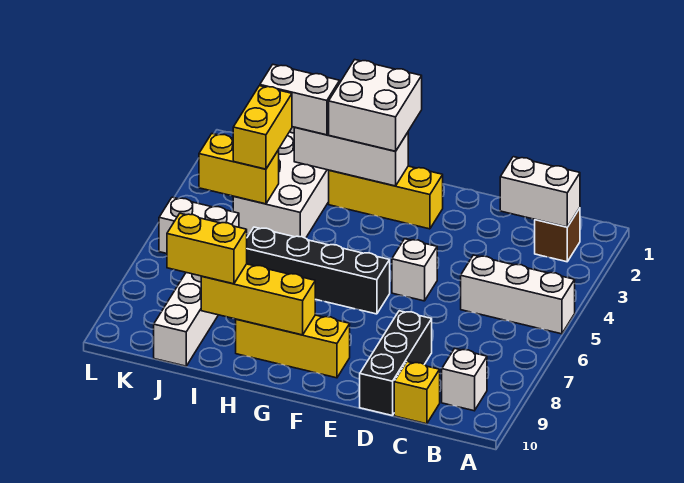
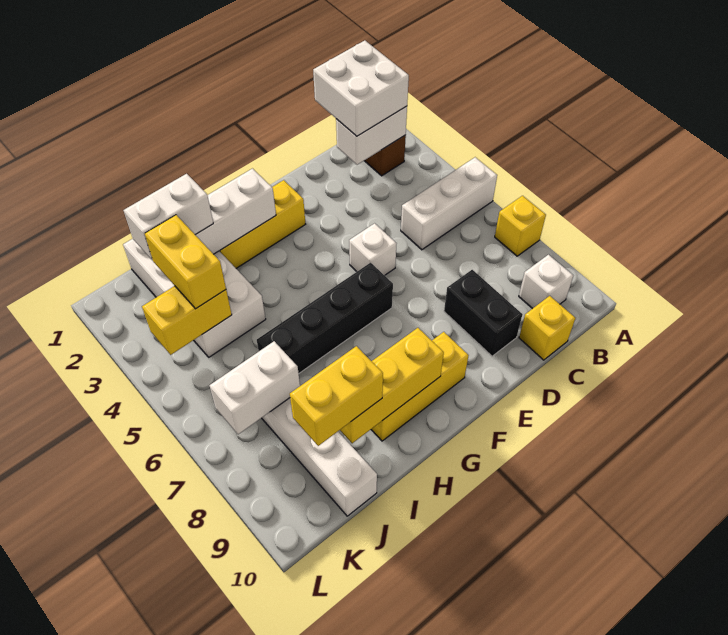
none -> yellow brick A7 level 1
black brick D8:D10 level 1 -> black brick D8:D9 level 1
white brick G1:H2 level 3 -> white brick B1:C2 level 3

